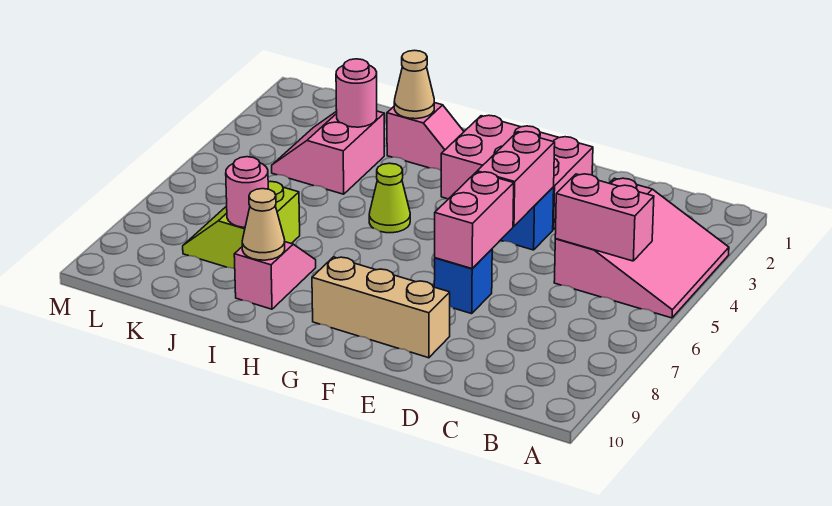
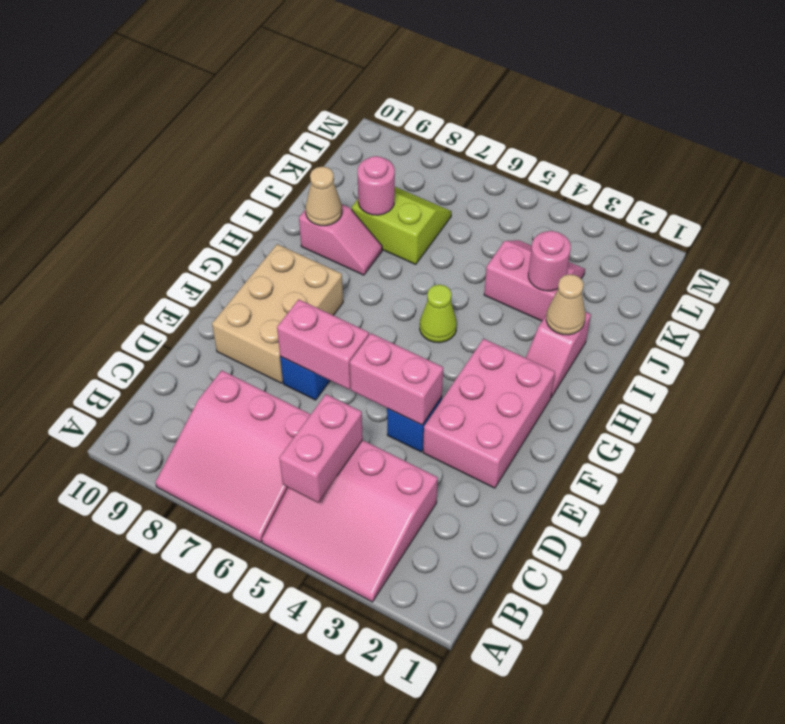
none -> pink slope A6:C8 level 1 top C
tan brick E9:G9 level 1 -> tan brick E8:G9 level 1

